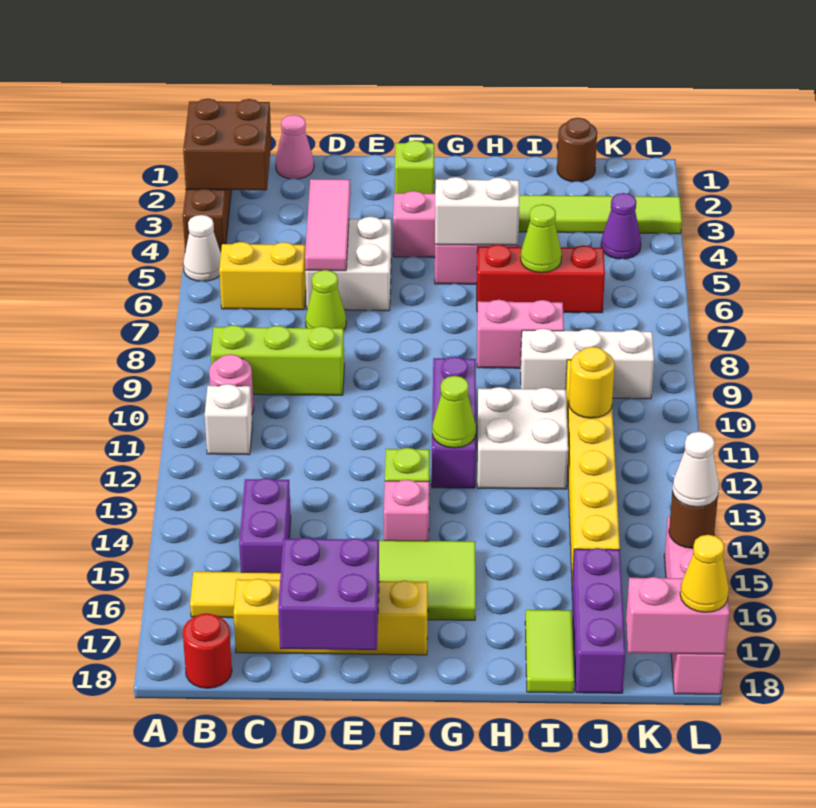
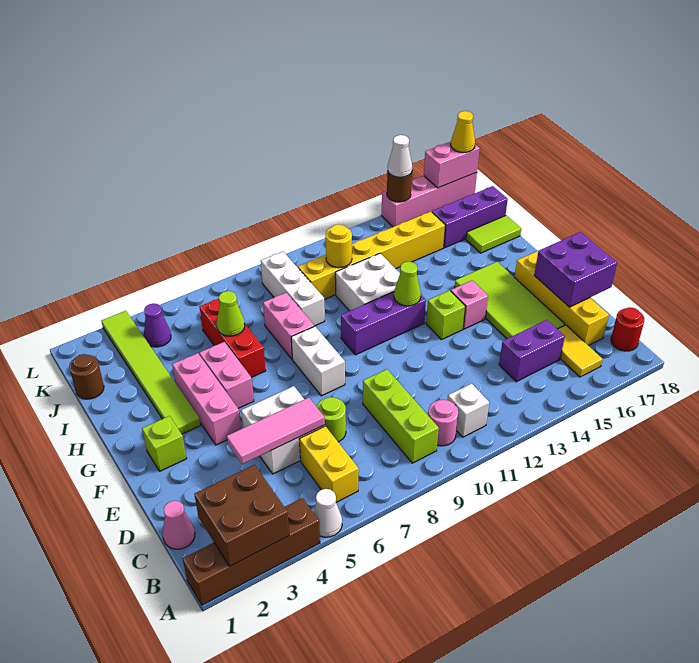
lime cone D7 level 1 -> lime round brick D7 level 1
white brick G5:H5 level 2 -> white brick F8:G8 level 1
pink brick K18:L18 level 2 -> pink brick L17:L18 level 2

